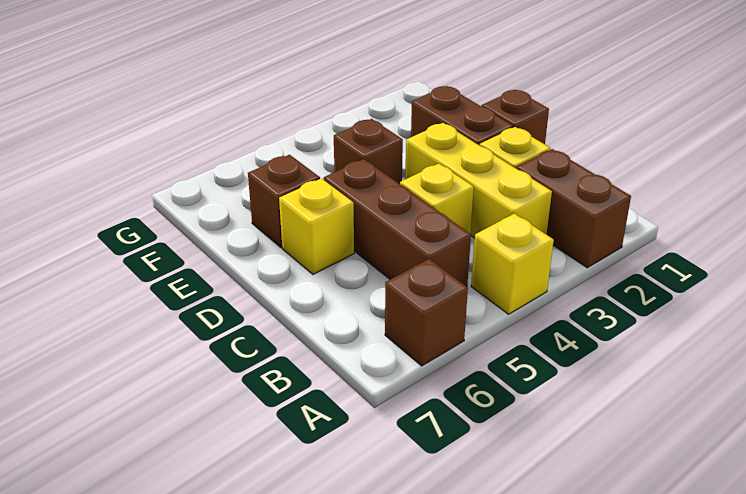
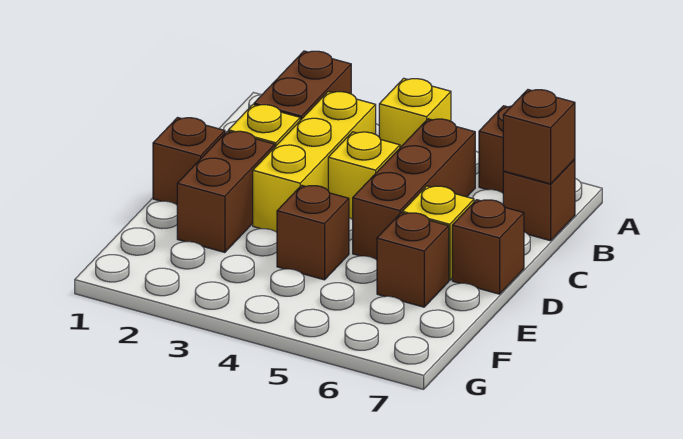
none -> brown brick B7 level 1
none -> brown brick B7 level 2
none -> brown brick D7 level 1

